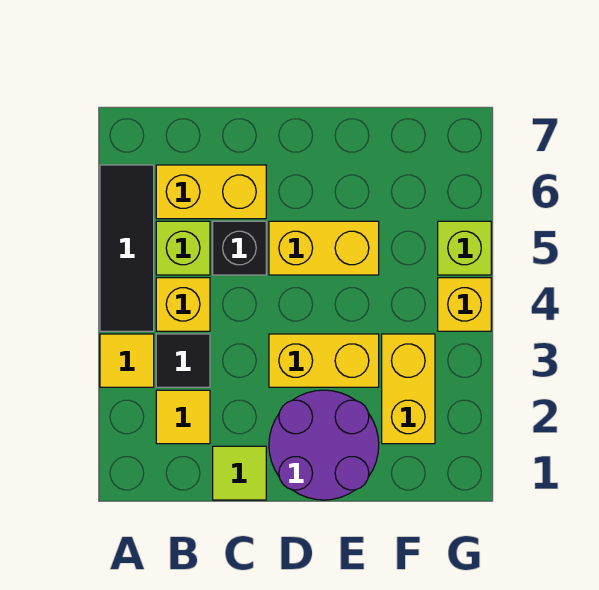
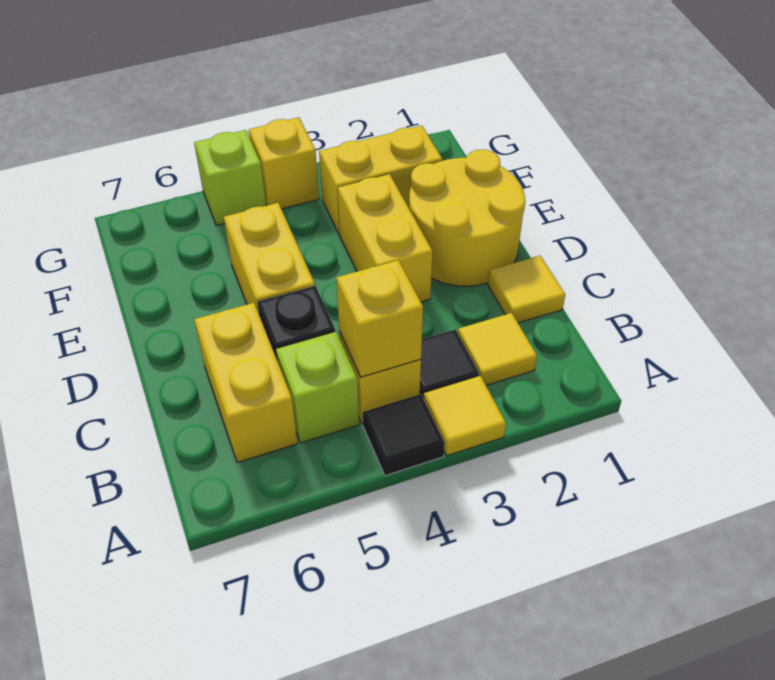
black tile A4:A6 level 1 -> black tile A4 level 1
none -> yellow brick B4 level 2
lime tile C1 level 1 -> yellow tile C1 level 1
purple round brick D1:E2 level 1 -> yellow round brick D1:E2 level 1

